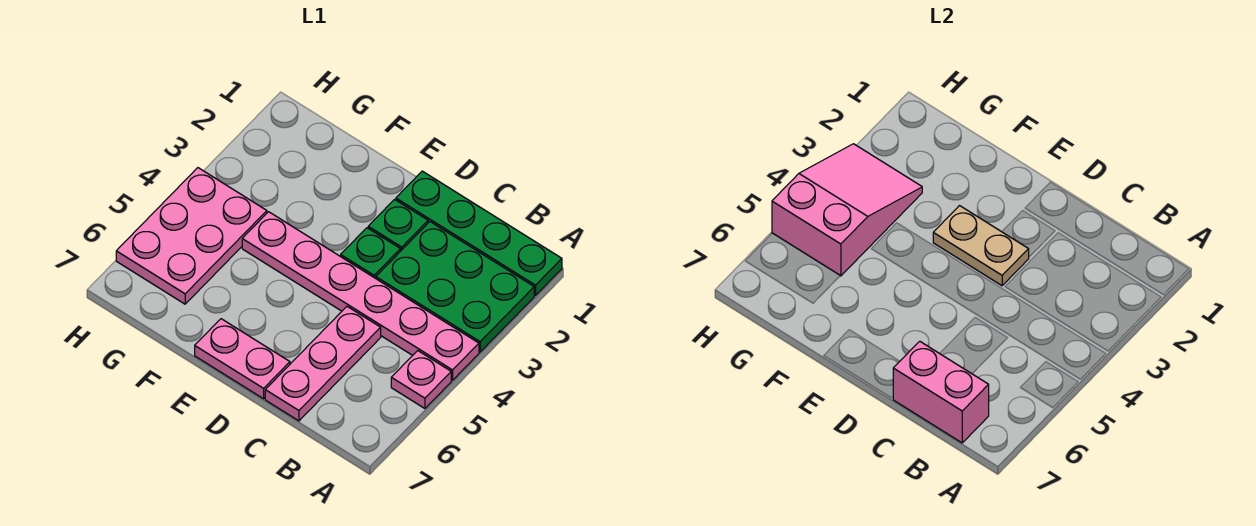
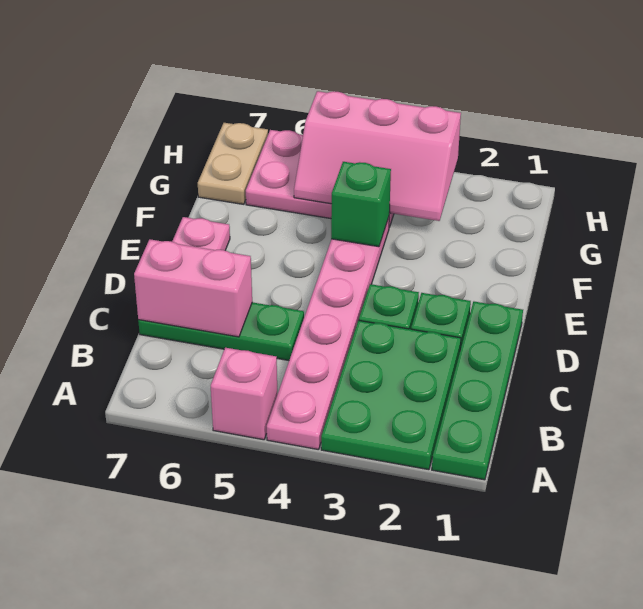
pink plate A5 level 1 -> pink brick A5 level 1
pink brick B7:C7 level 2 -> pink brick C6:C7 level 2
pink plate C5:C7 level 1 -> green plate C5:C7 level 1
tan plate D3:E3 level 2 -> tan plate G7:H7 level 1
none -> green brick F4 level 2
pink slope G3:H5 level 2 top 5 -> pink slope G3:H5 level 2 top H

